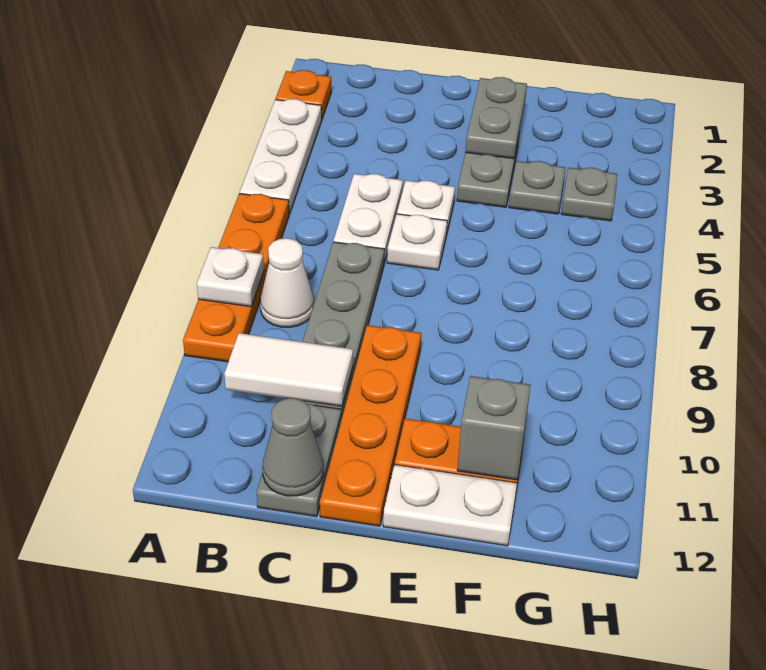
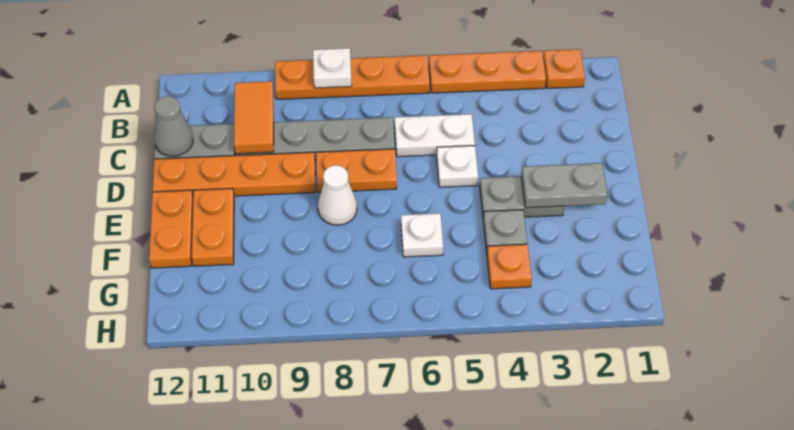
white plate A3:A5 level 1 -> orange plate A3:A5 level 1
white cone B8 level 1 -> white cone E8 level 1
white tile B10:C10 level 2 -> orange tile B10:C10 level 2
white plate D6 level 1 -> white plate F6 level 1
none -> orange plate D7:D8 level 1
white plate E12:F12 level 1 -> orange plate E12:F12 level 1
grey brick F11 level 2 -> none
grey plate G4 level 1 -> orange plate G4 level 1

